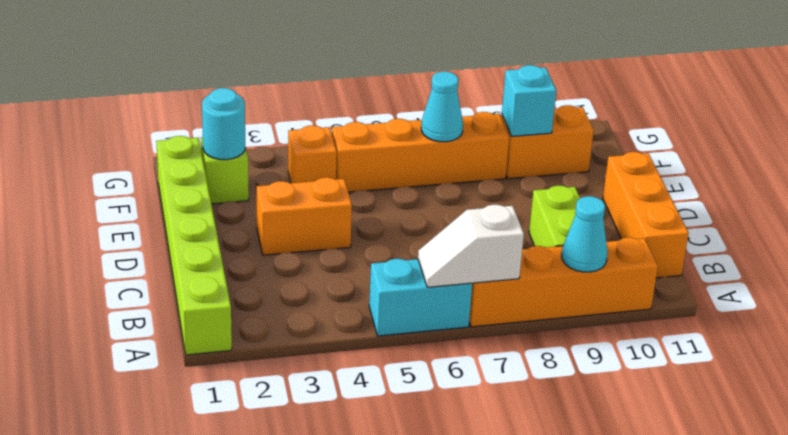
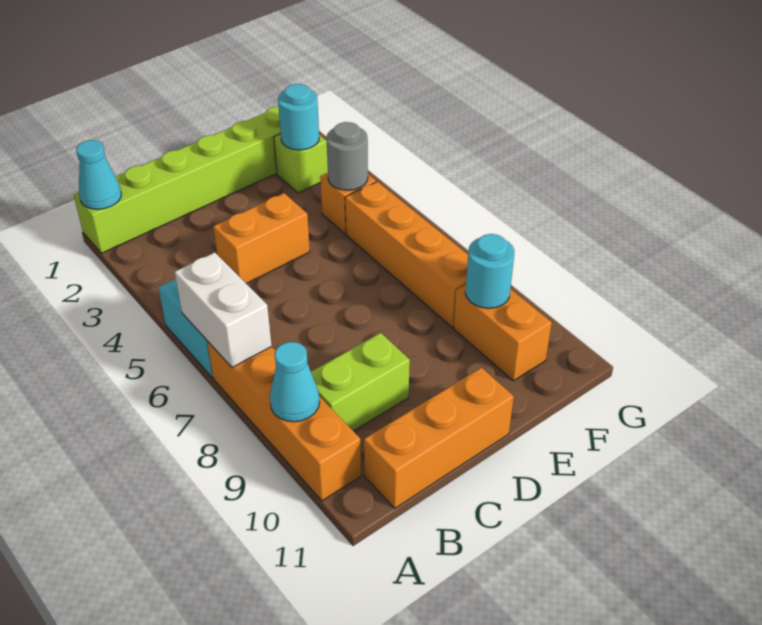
white slope A6:A7 level 2 top 7 -> white brick A6:A7 level 2
orange brick D3:D4 level 1 -> orange brick C4:D4 level 1
none -> grey round brick F4 level 2
cyan cone F7 level 2 -> cyan cone A1 level 2
cyan brick F9 level 2 -> cyan round brick F9 level 2

